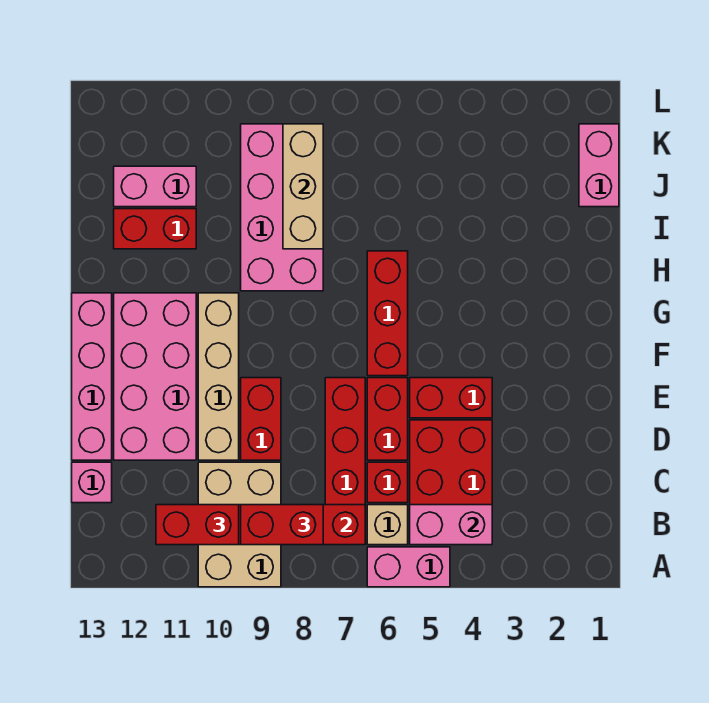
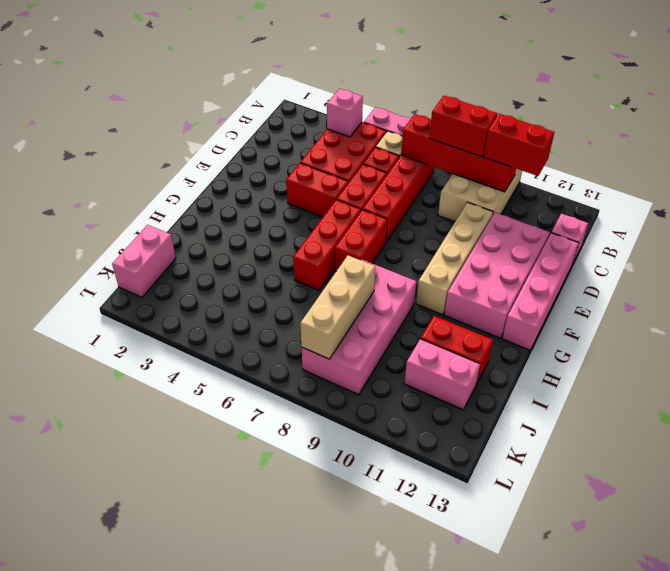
pink brick B4:B5 level 2 -> pink brick B4 level 2
red brick D9:E9 level 1 -> red brick F7:G7 level 1

